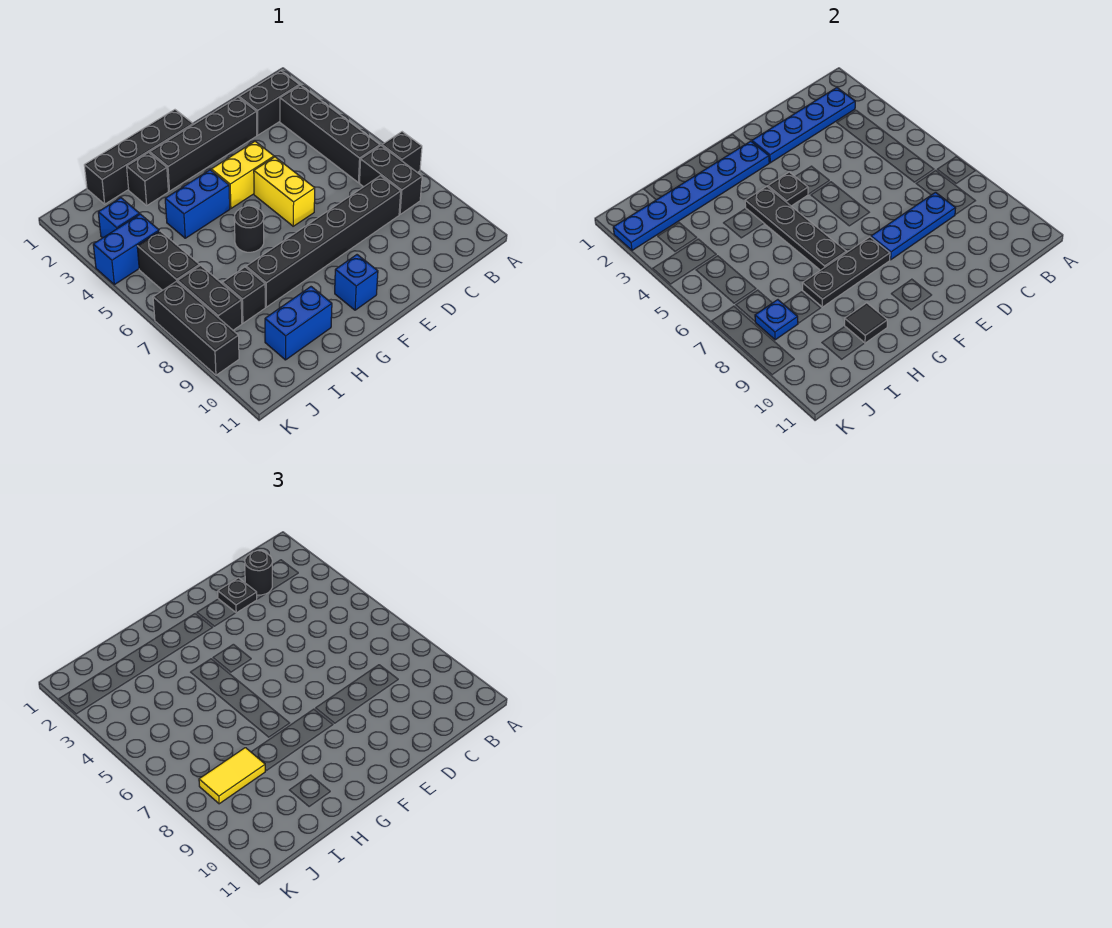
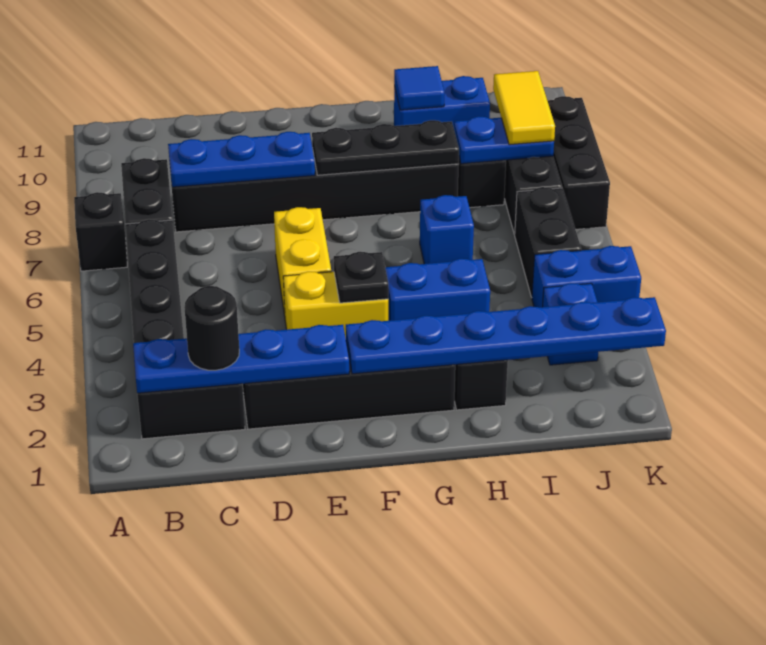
black plate D2 level 3 -> none
black brick F1:I1 level 1 -> none
blue brick F10 level 1 -> blue brick H6 level 1
black plate G4:G7 level 2 -> none
black round brick G6 level 1 -> none
black tile H10 level 2 -> blue tile H10 level 2
yellow tile I8:J8 level 3 -> yellow tile J8:J9 level 3
blue plate J8 level 2 -> blue plate I8:J8 level 2

